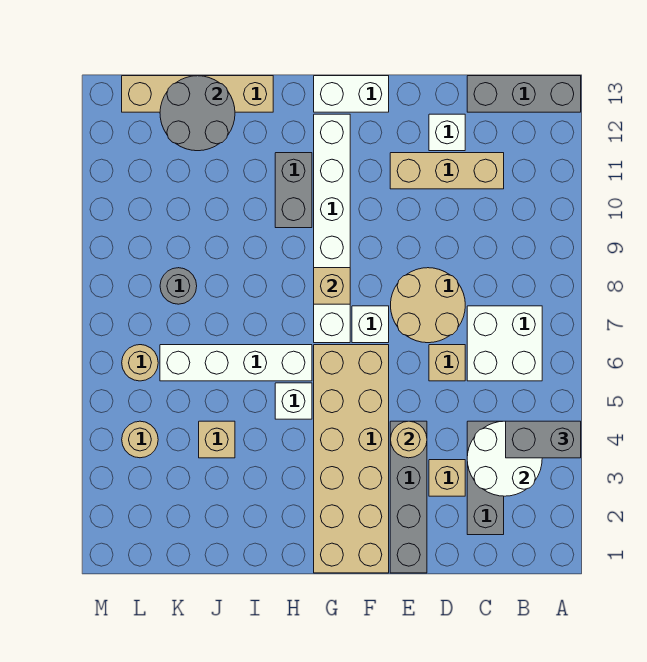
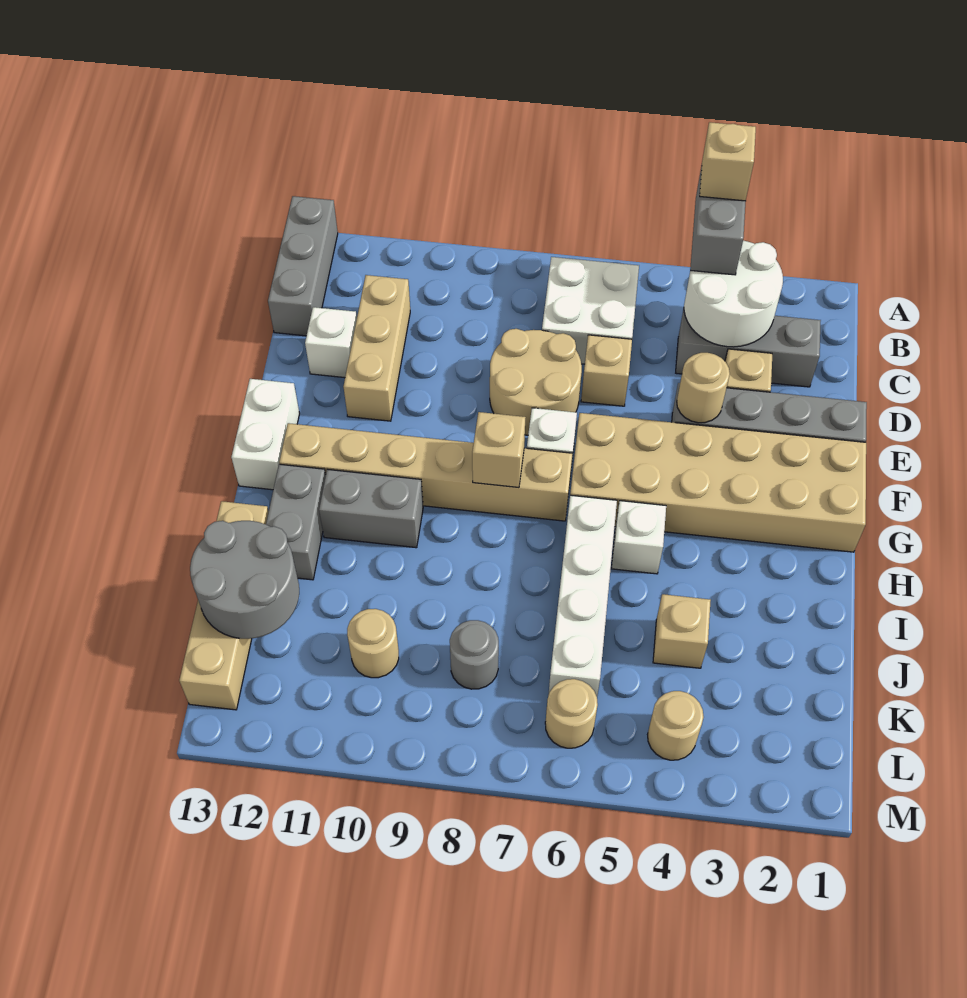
none -> tan brick A4 level 4
white brick G7:G12 level 1 -> tan brick G7:G12 level 1
none -> grey brick H12:I12 level 1
none -> tan round brick K10 level 1

